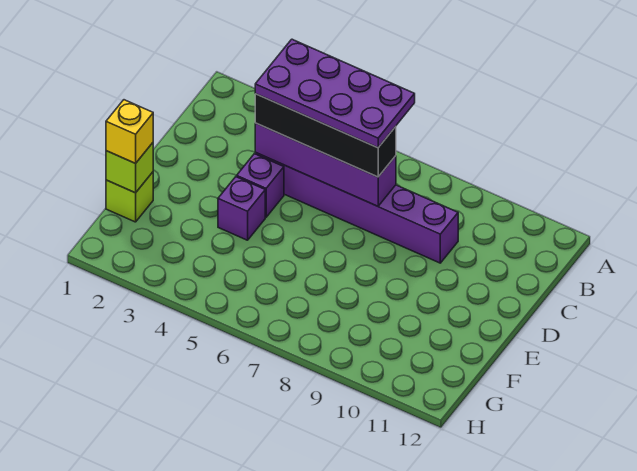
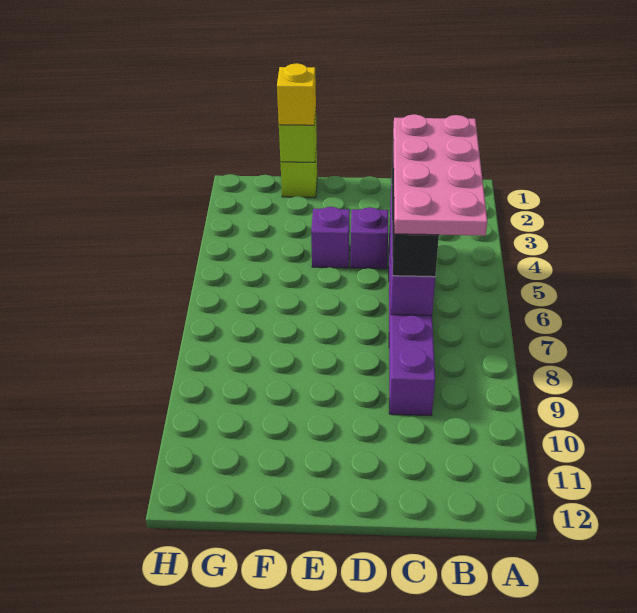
purple plate B4:C7 level 4 -> pink plate B4:C7 level 4

